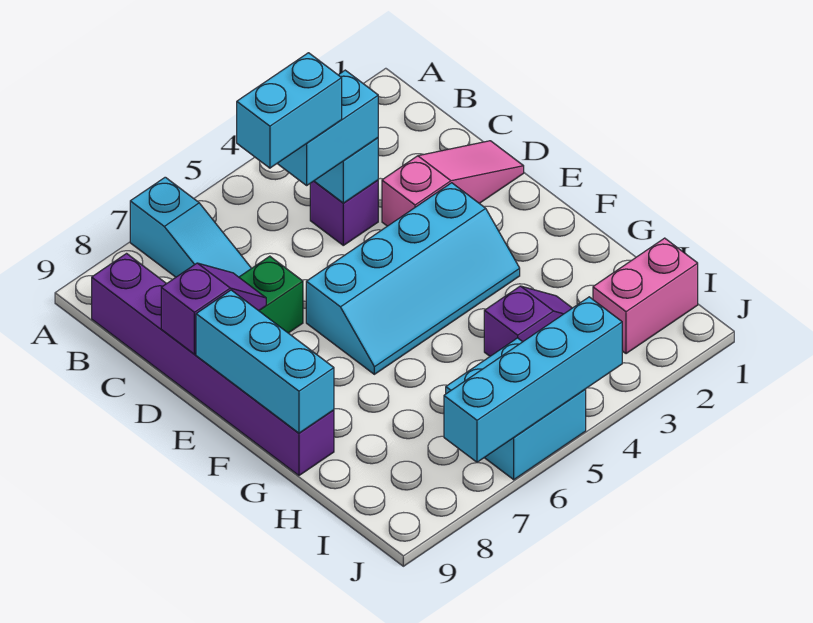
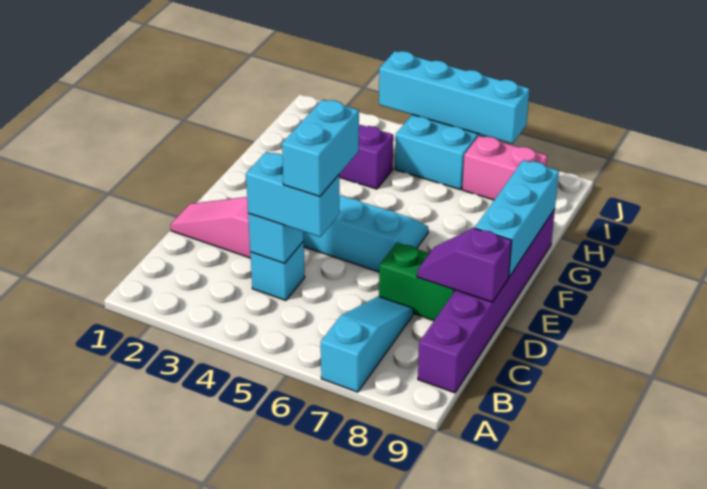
purple brick C4 level 1 -> cyan brick C4 level 1
cyan brick C5:C6 level 4 -> cyan brick C5:D5 level 4
pink brick I1:I2 level 1 -> pink brick I7:I8 level 1

